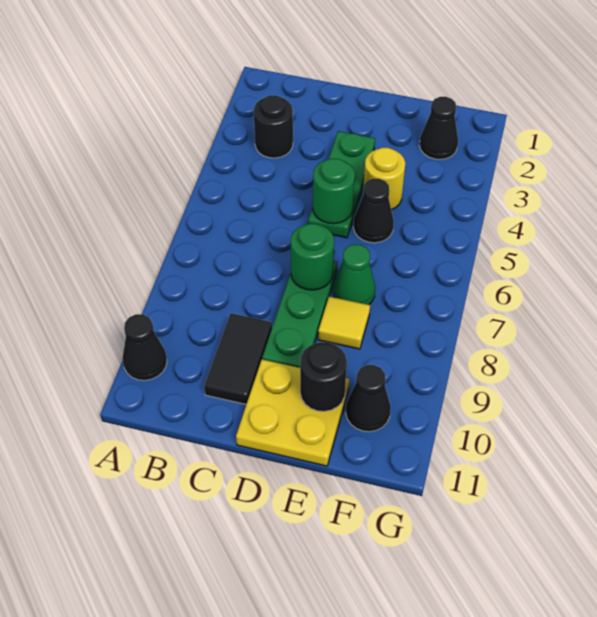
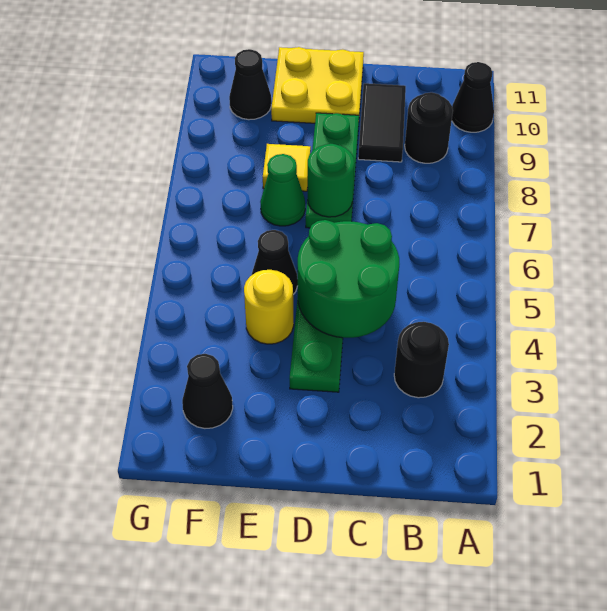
green round brick D5 level 2 -> green round brick C4:D5 level 2
black round brick E10 level 2 -> black round brick B9 level 1

